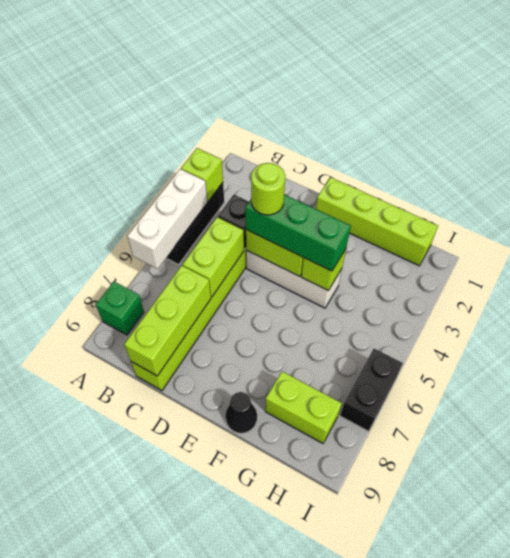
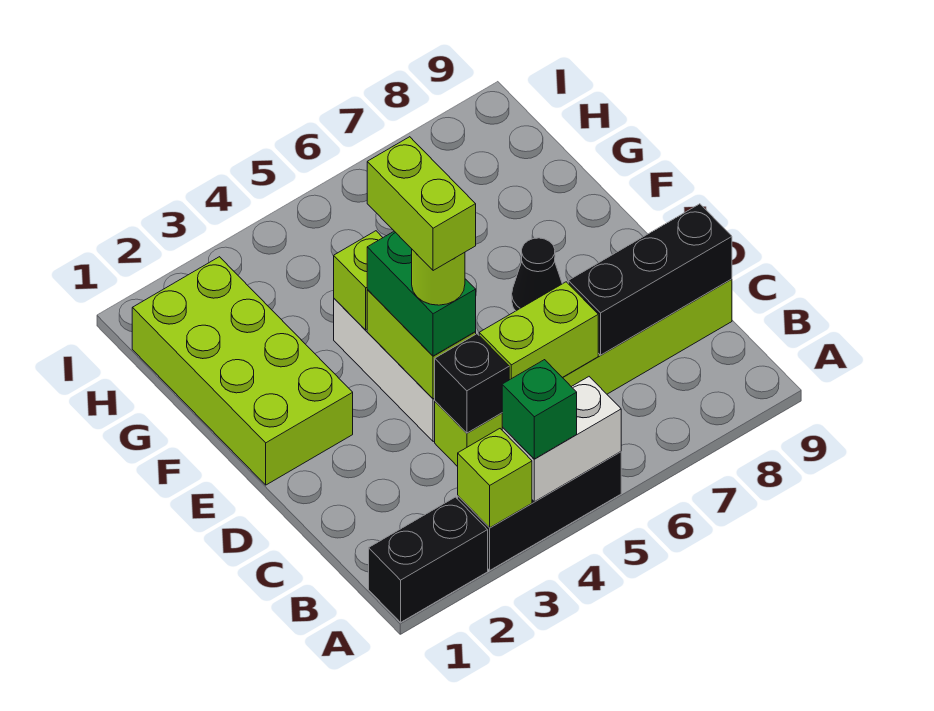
white brick A4:A6 level 2 -> white brick A4:A5 level 2
green brick A8 level 1 -> green brick A4 level 3
lime brick C7:C9 level 2 -> black brick C7:C9 level 2
green brick D4:F4 level 3 -> green brick D4:E4 level 3
lime brick E1:H1 level 1 -> lime brick E1:H2 level 1
black cone F9 level 1 -> black cone E7 level 1
lime brick G8:H8 level 1 -> lime brick D4:E4 level 5
black brick I6:I7 level 1 -> black brick A1:A2 level 1

